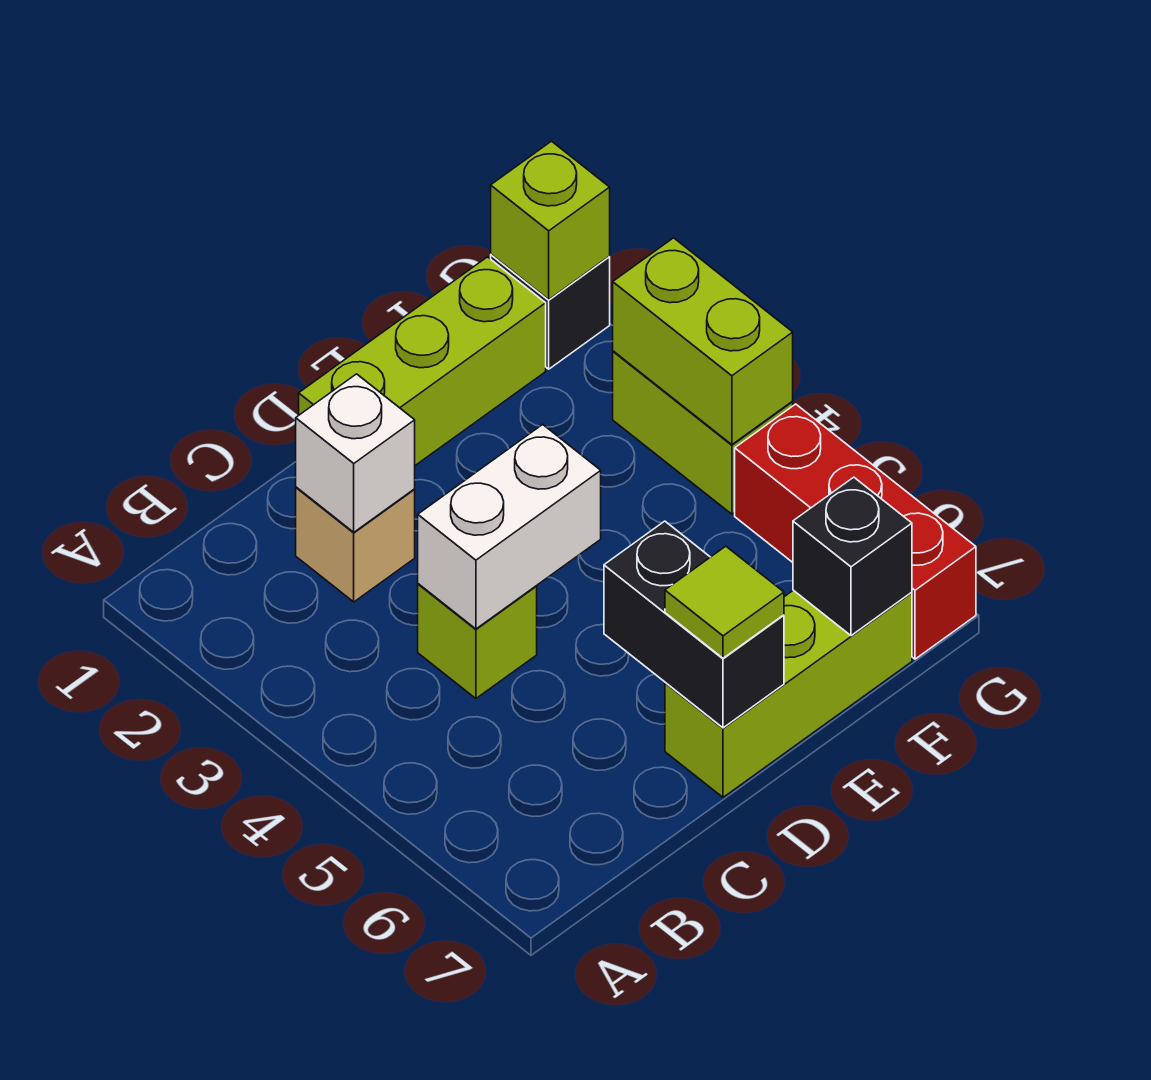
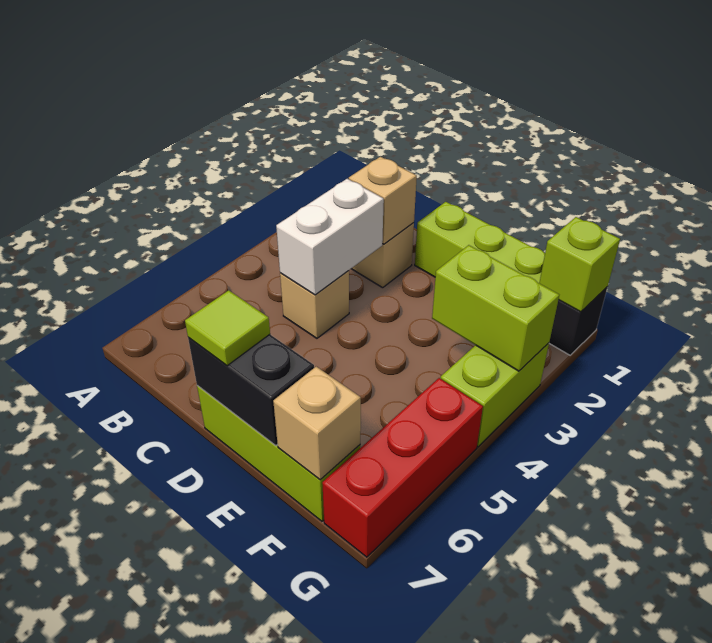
white brick C2 level 2 -> tan brick C2 level 2
lime brick C4 level 1 -> tan brick C4 level 1
white brick C4:D4 level 2 -> white brick C3:C4 level 2
black brick D6:D7 level 2 -> black brick D7:E7 level 2
black brick F7 level 2 -> tan brick F7 level 2
lime brick G3:G4 level 2 -> lime brick F3:G3 level 2

